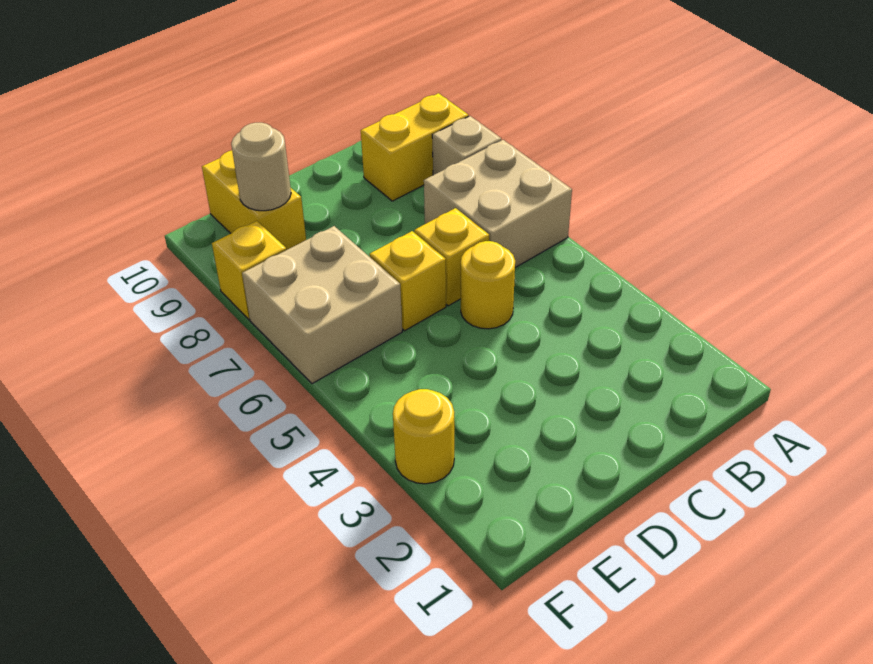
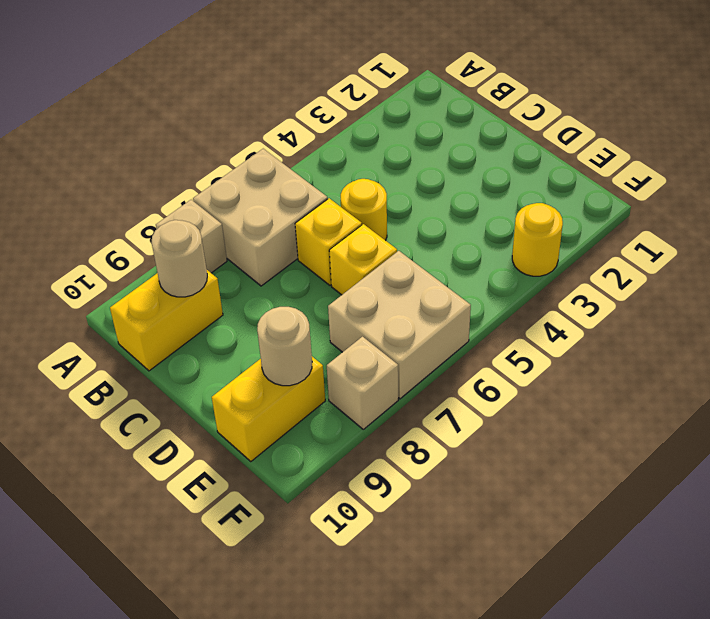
yellow brick A9:B9 level 1 -> yellow brick B9:B10 level 1
none -> tan round brick B9 level 2
yellow brick F8 level 1 -> tan brick F8 level 1

